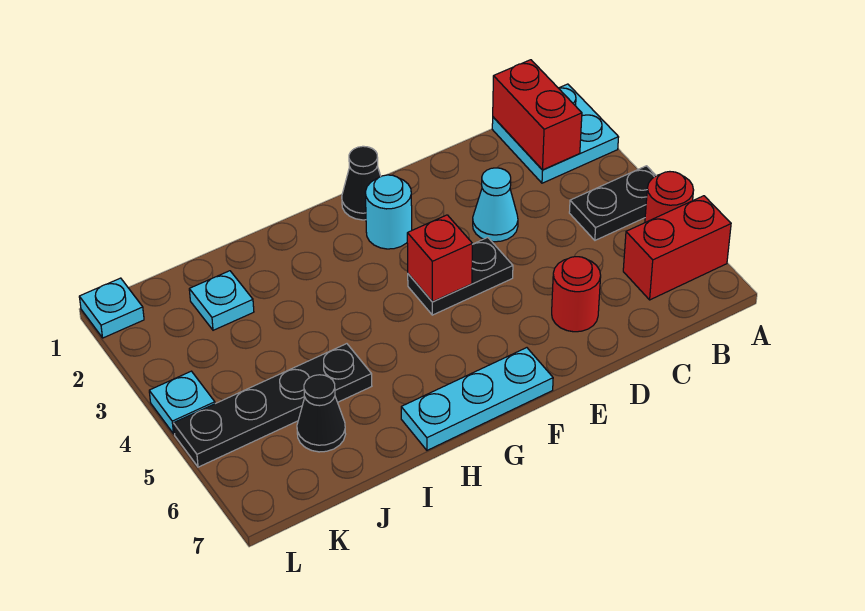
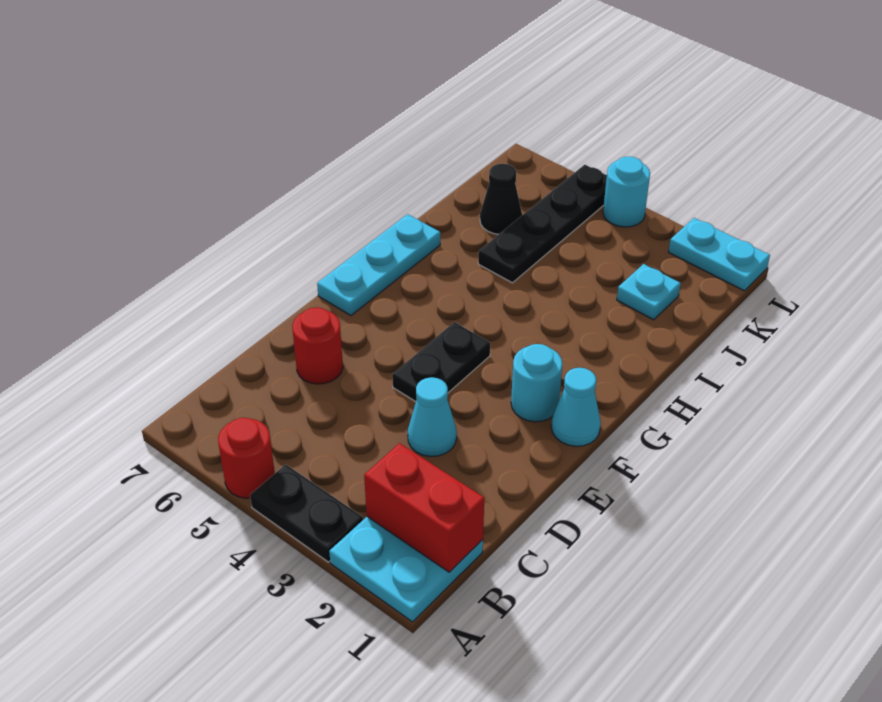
black plate A4:B4 level 1 -> black plate A3:A4 level 1
red brick A6:B6 level 1 -> none
black cone F1 level 1 -> cyan cone F1 level 1
red brick F4 level 2 -> none
cyan plate L1 level 1 -> cyan plate L1:L2 level 1
cyan plate L4 level 1 -> cyan round brick L4 level 1

